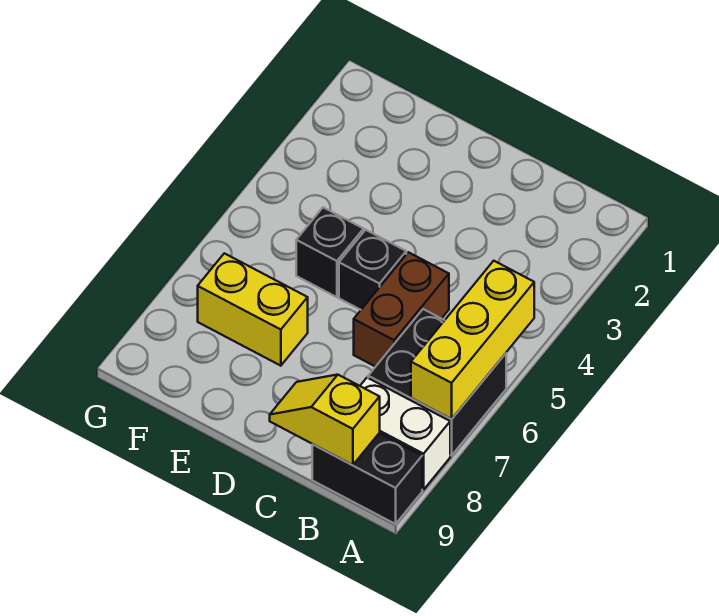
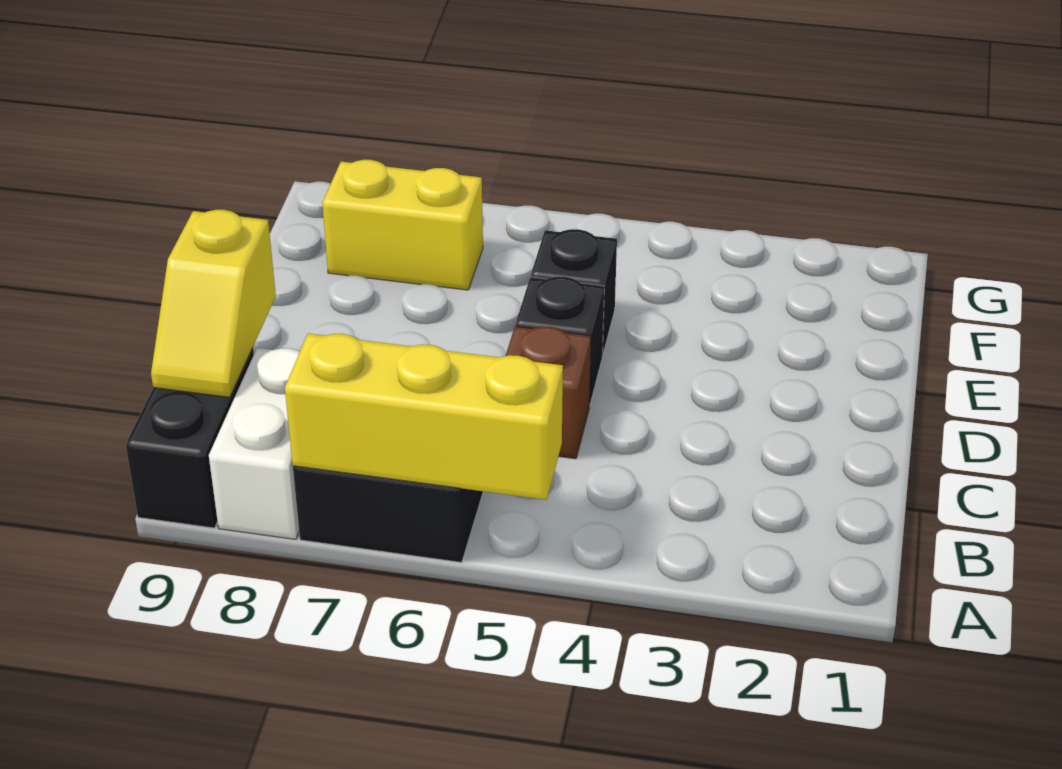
yellow slope B9:C9 level 2 top B -> yellow slope B9:C9 level 2 top C
brown brick C5:C6 level 1 -> brown brick C5 level 1
yellow brick E7:F7 level 1 -> yellow brick F7:F8 level 1

